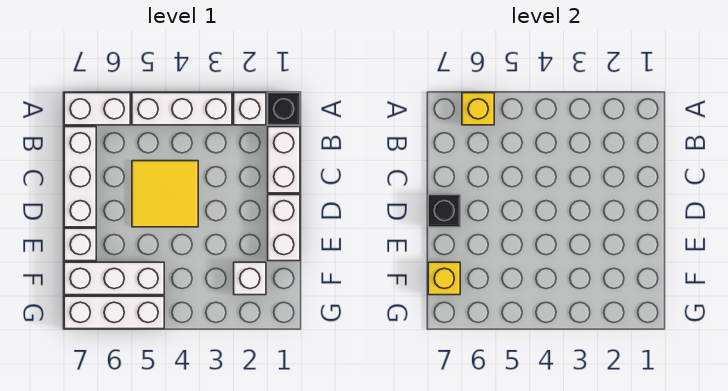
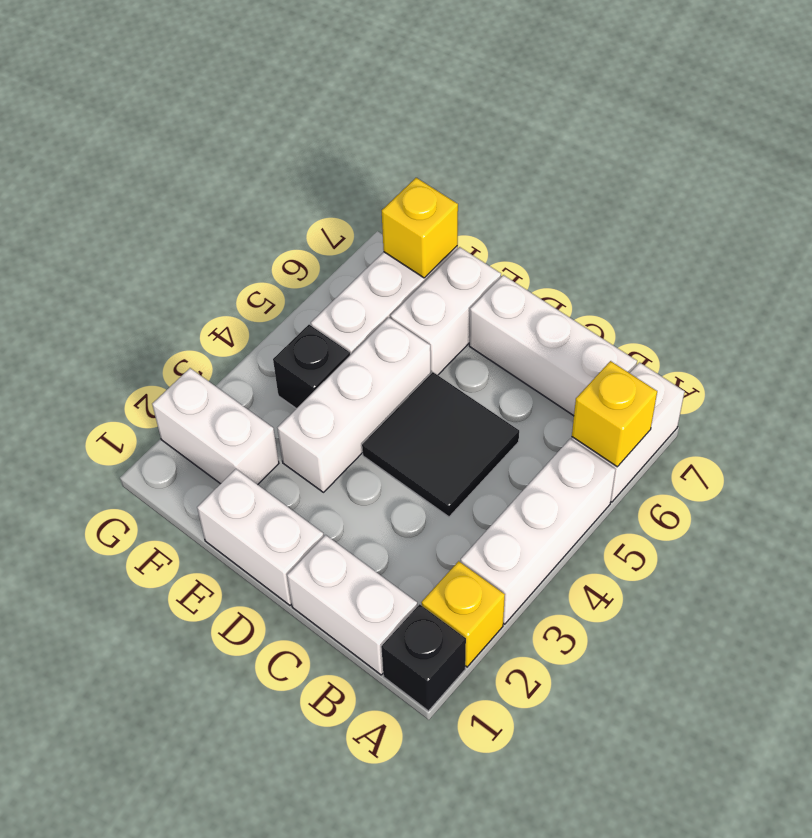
white brick A2 level 1 -> yellow brick A2 level 1
yellow tile C4:D5 level 1 -> black tile C4:D5 level 1
black brick D7 level 2 -> black brick F4 level 1
white brick E7 level 1 -> white brick E6:E7 level 1
white brick F2 level 1 -> white brick F2:G2 level 1
white brick G5:G7 level 1 -> white brick E3:E5 level 1

